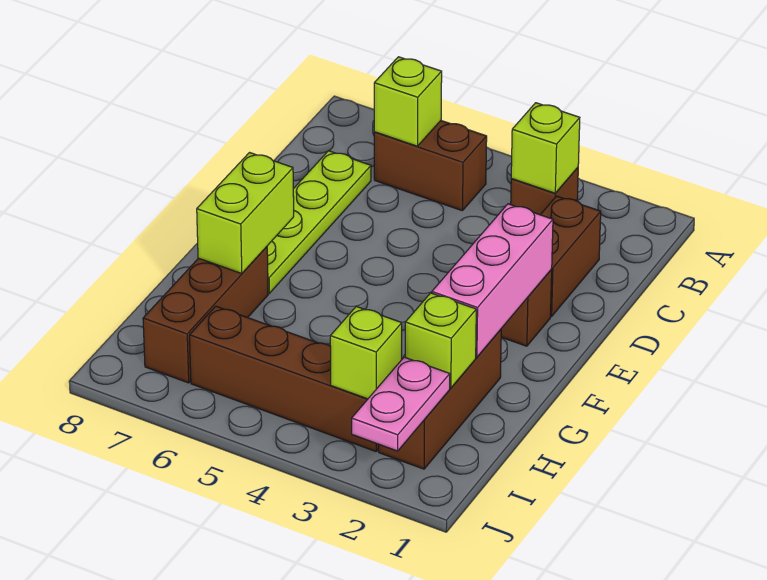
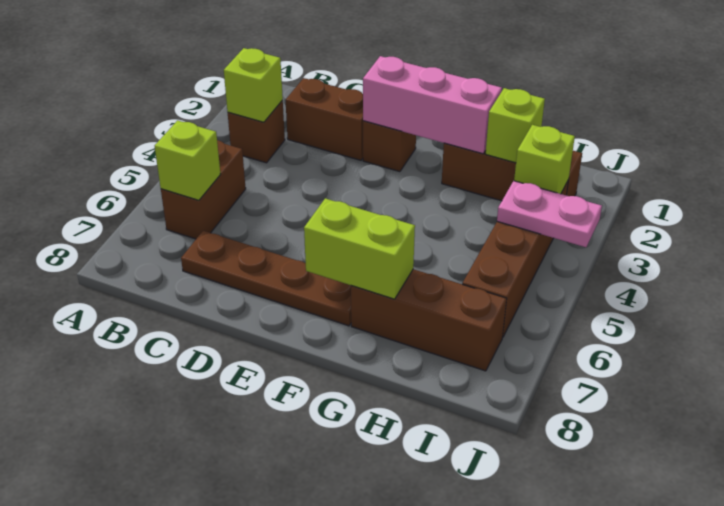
lime plate C7:F7 level 1 -> brown plate C7:F7 level 1
pink plate I2:J2 level 2 -> pink plate I4:J4 level 2

